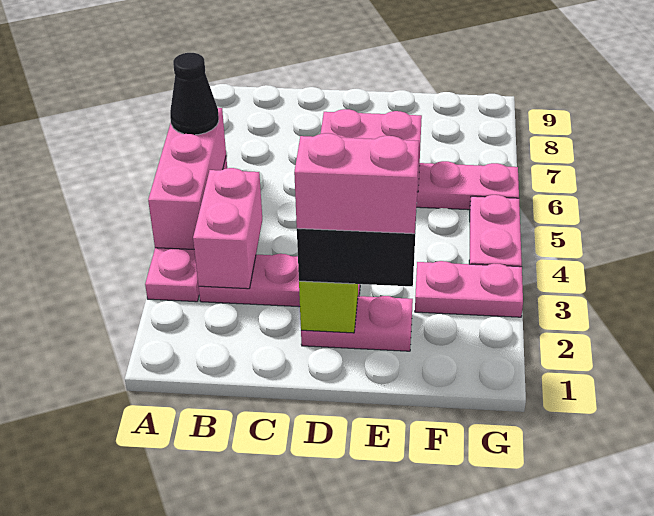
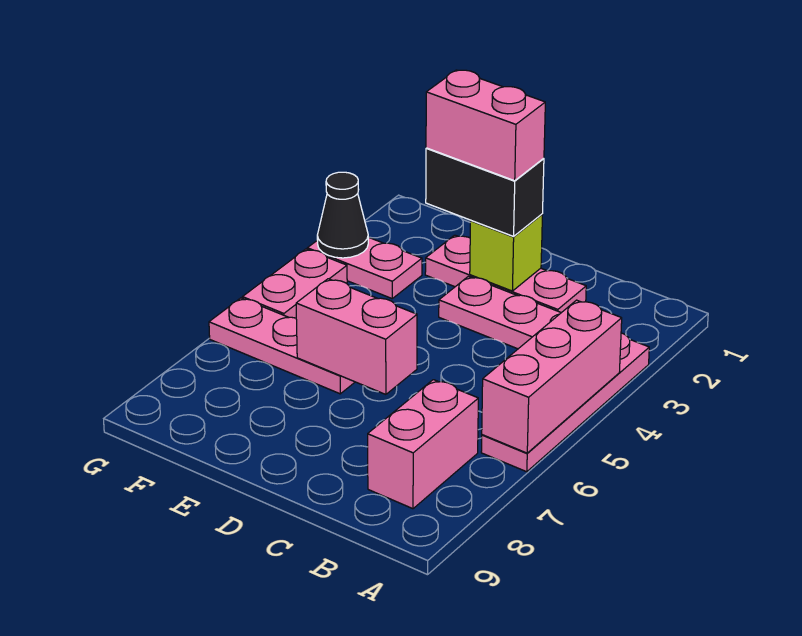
black cone A6 level 3 -> black cone G3 level 2
pink brick B3:B4 level 2 -> pink brick B7:B8 level 1
pink plate D2:E2 level 1 -> pink plate C2:E2 level 1

